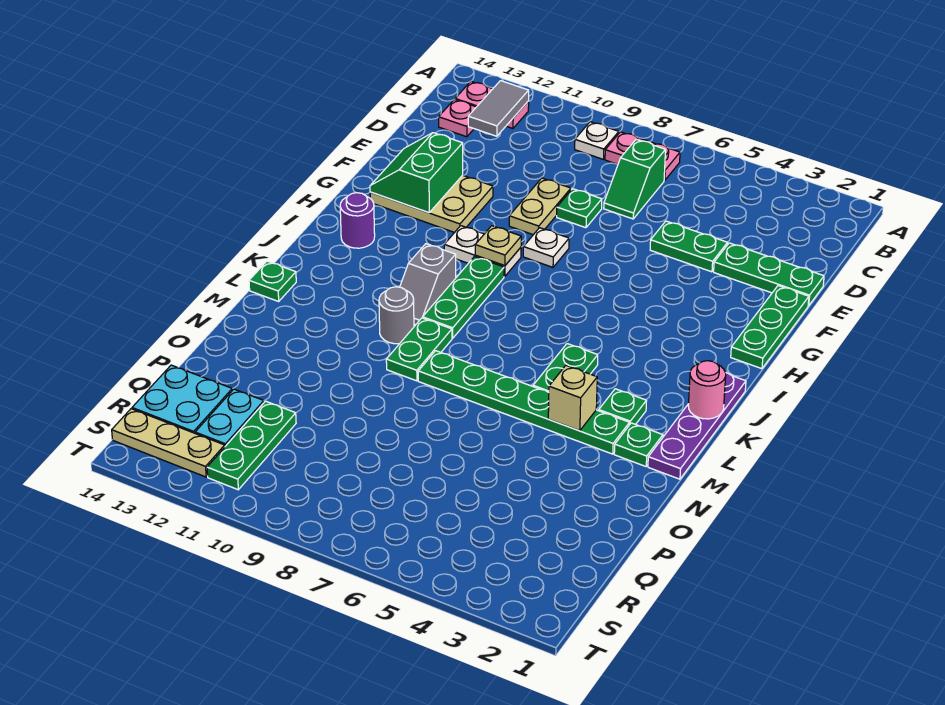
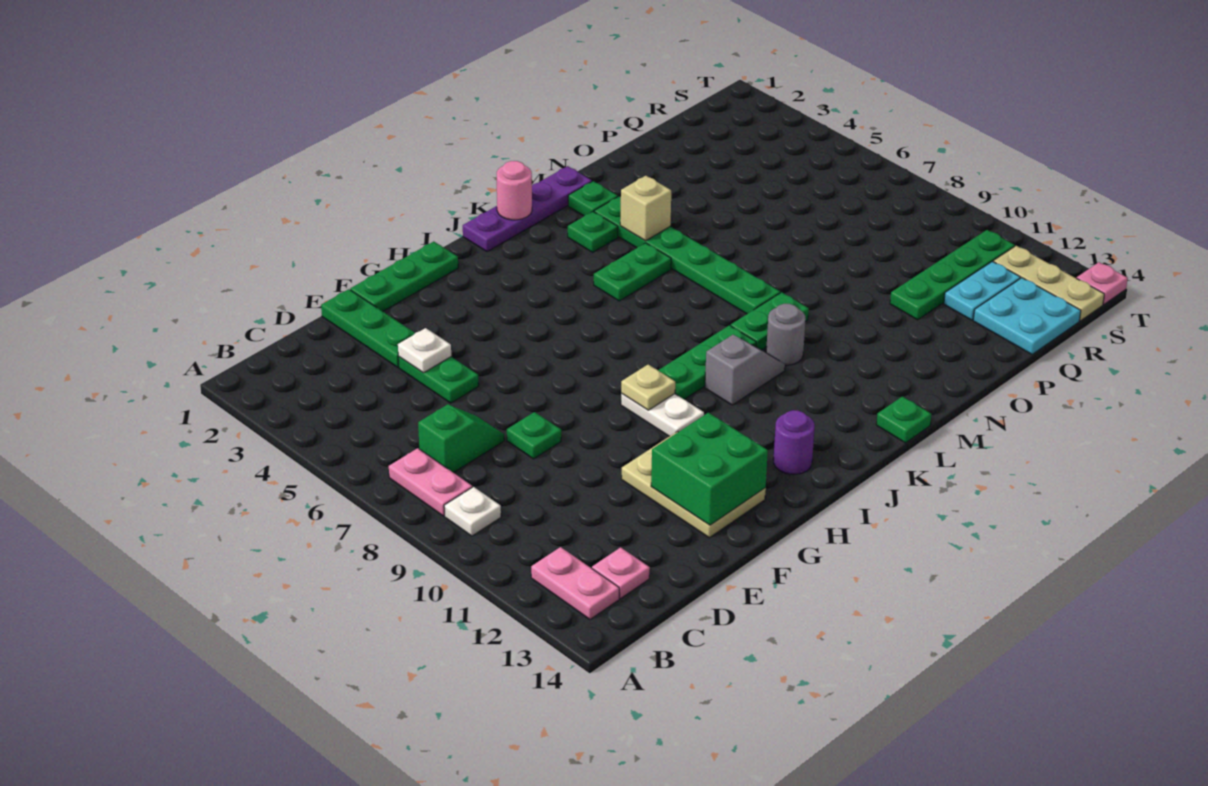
grey tile B12:C12 level 2 -> none
tan plate E9:F9 level 1 -> none
green slope F12:G13 level 2 top 12 -> green brick F12:G13 level 2
white plate G8 level 1 -> white plate E4 level 2
green plate Q11:S11 level 1 -> green plate P11:S11 level 1
none -> pink plate T14 level 1

